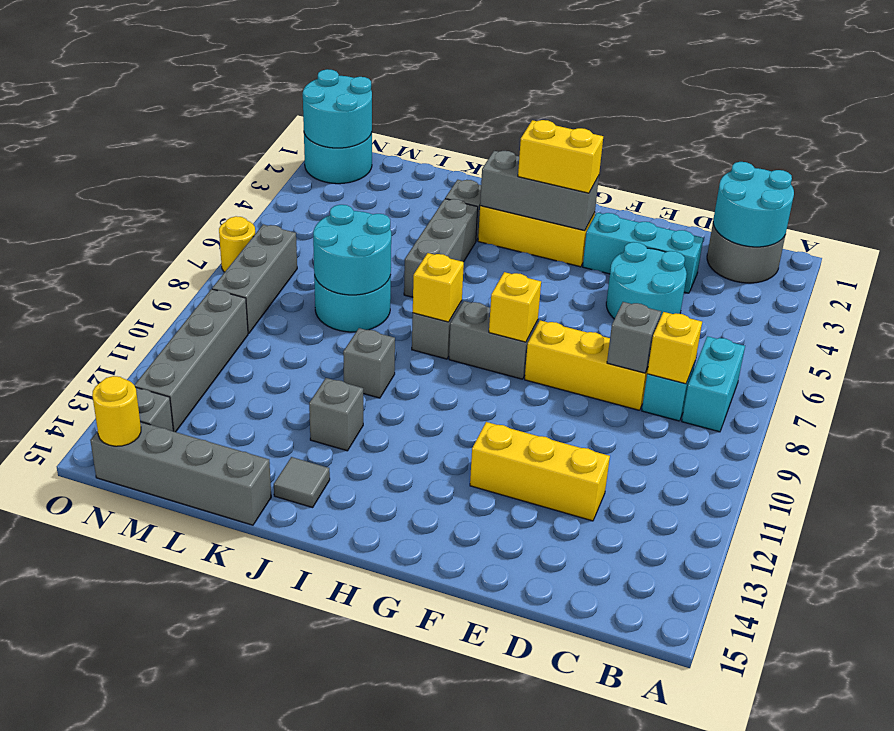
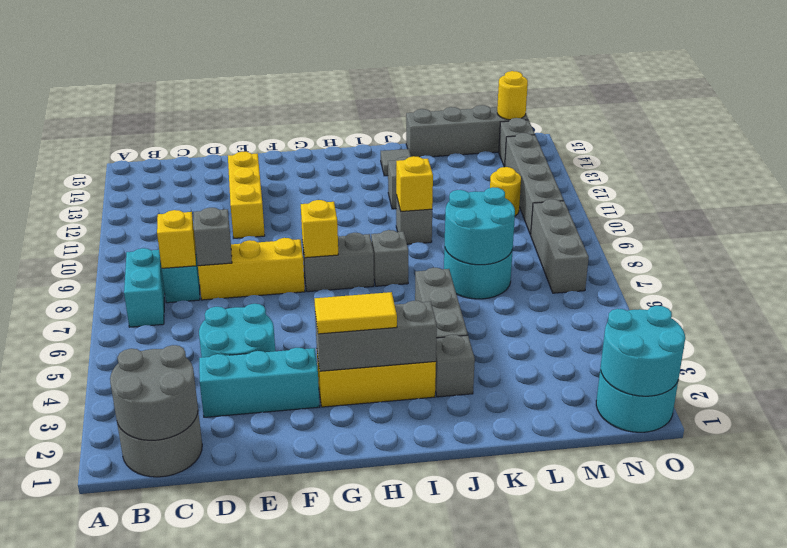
cyan round brick B1:C2 level 2 -> grey round brick B1:C2 level 2
yellow brick D12:F12 level 1 -> yellow brick E11:E13 level 1
yellow brick G3:H3 level 3 -> yellow tile G3:H3 level 3
yellow brick I8 level 2 -> yellow brick J10 level 2
yellow round brick O7 level 1 -> yellow round brick M11 level 1

